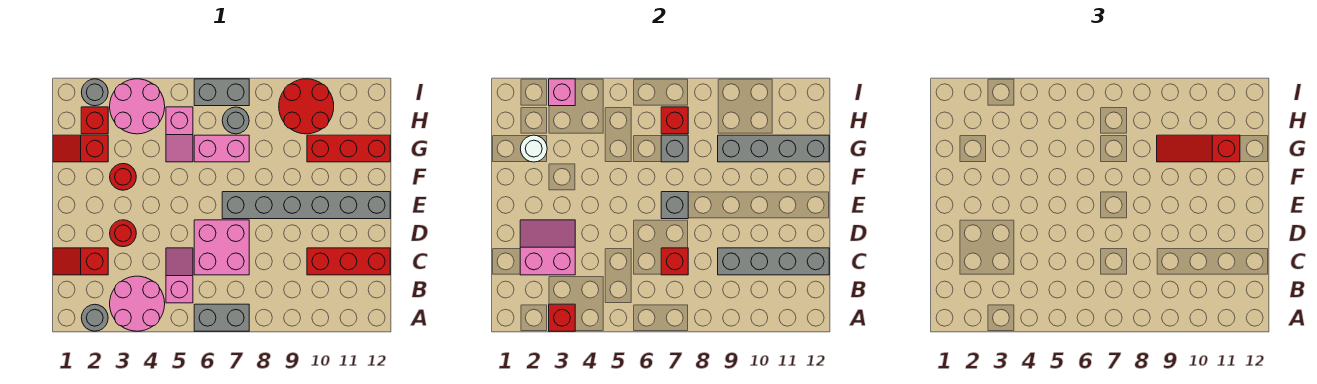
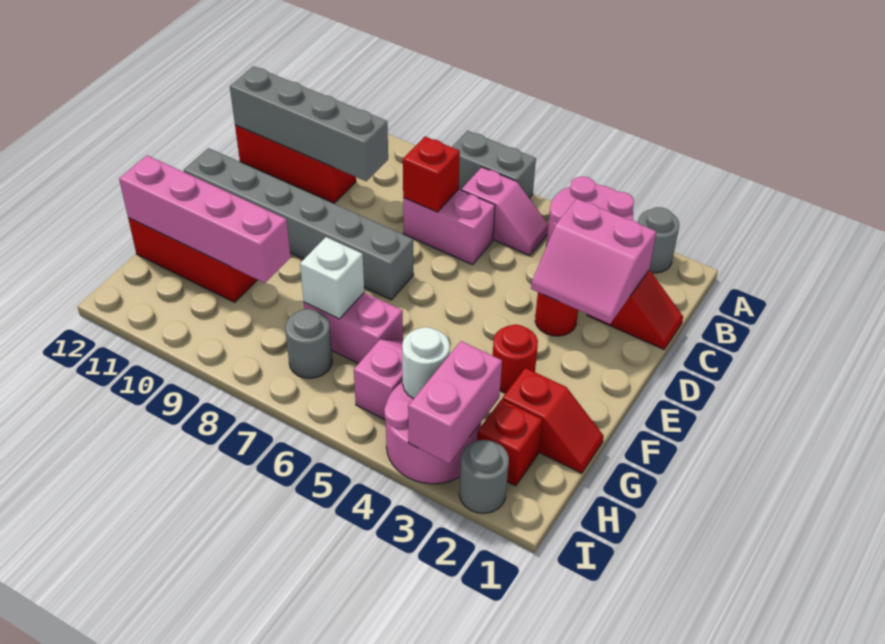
red brick A3 level 2 -> none
pink slope B5:C5 level 1 top B -> pink slope B5:B6 level 1 top 6
pink brick C6:D7 level 1 -> pink brick C6:C7 level 1
grey brick E7 level 2 -> none
white round brick G2 level 2 -> white round brick H4 level 2
grey brick G7 level 2 -> white brick G7 level 2
grey brick G9:G12 level 2 -> pink brick G9:G12 level 2
red slope G9:G11 level 3 top 11 -> none
red brick H7 level 2 -> none
red round brick H9:I10 level 1 -> none
pink brick I3 level 2 -> pink brick H3:I3 level 2
grey brick I6:I7 level 1 -> none

